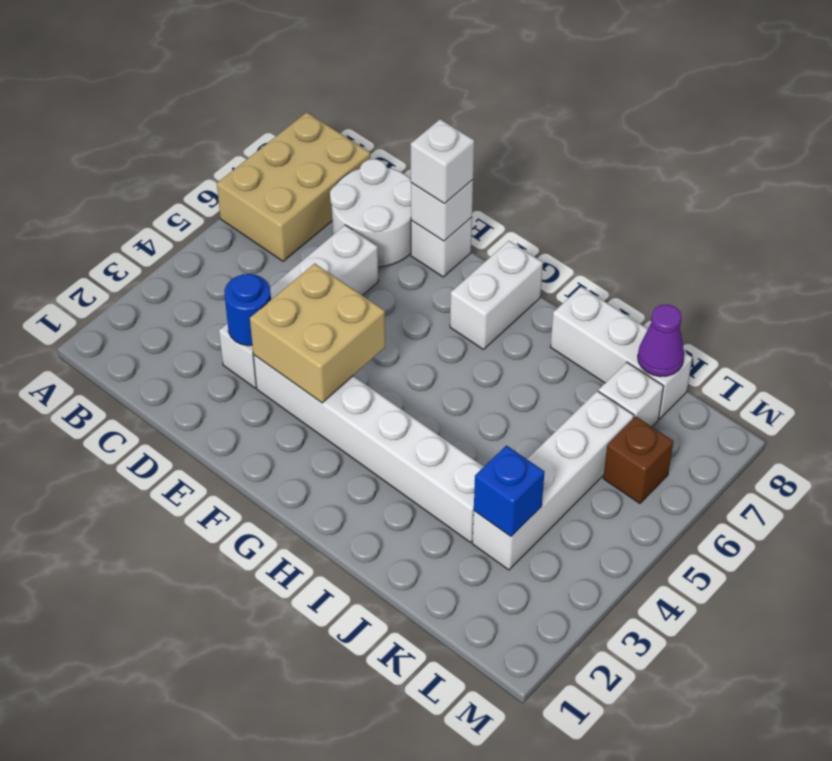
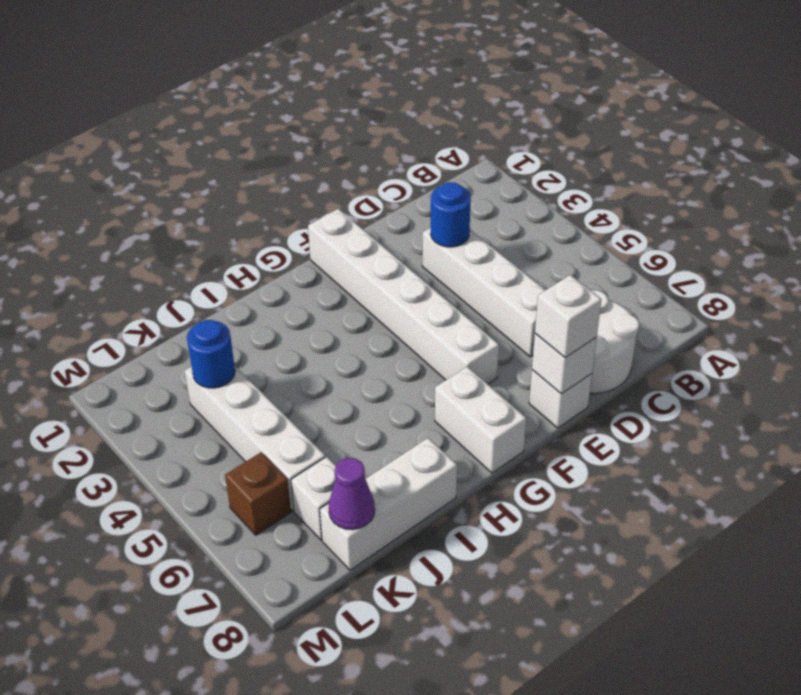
tan brick A6:B8 level 1 -> none
white brick E3:J3 level 1 -> white brick F1:F6 level 1
tan brick E3:F4 level 2 -> none
blue brick K3 level 2 -> blue round brick K3 level 2

